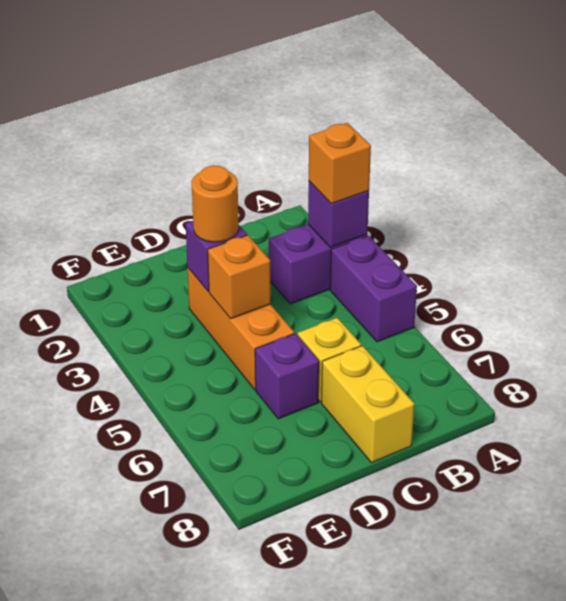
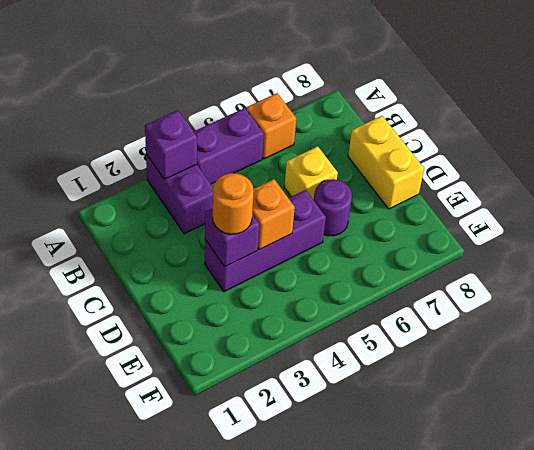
orange brick A3 level 3 -> orange brick A6 level 1
yellow brick C7:C8 level 1 -> yellow brick C8:D8 level 1
orange brick D3:D5 level 1 -> purple brick D3:D5 level 1
purple brick D6 level 1 -> purple round brick D6 level 1

